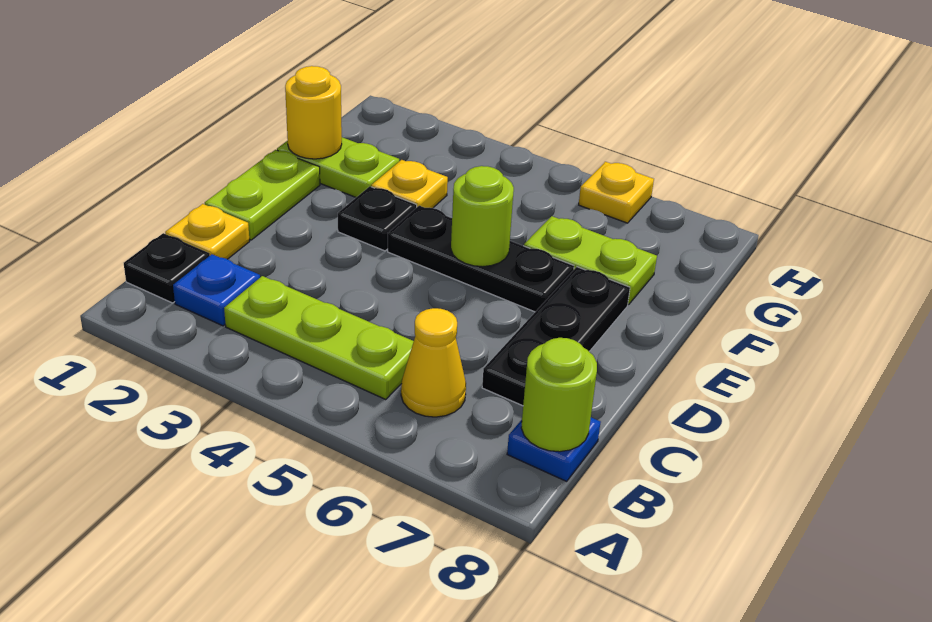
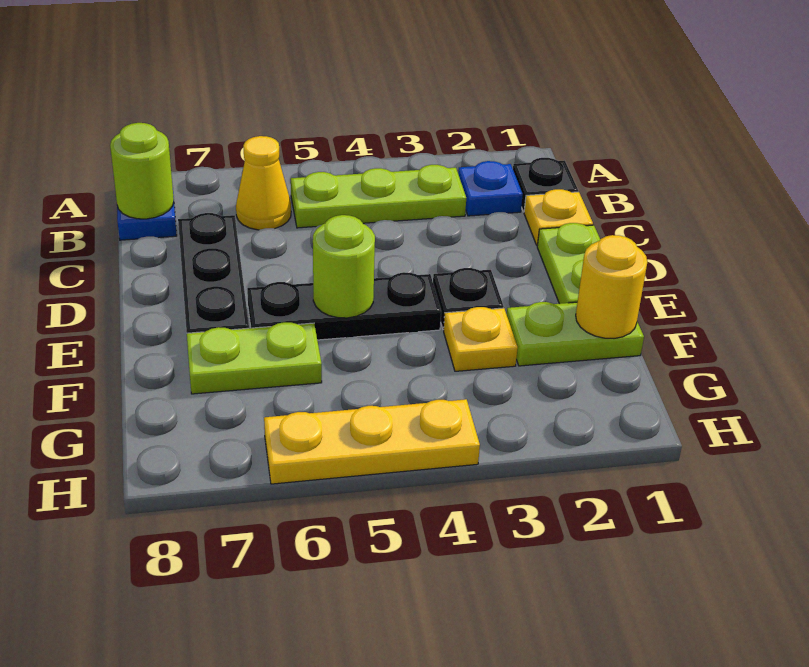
yellow plate H6 level 1 -> yellow plate H4:H6 level 1

